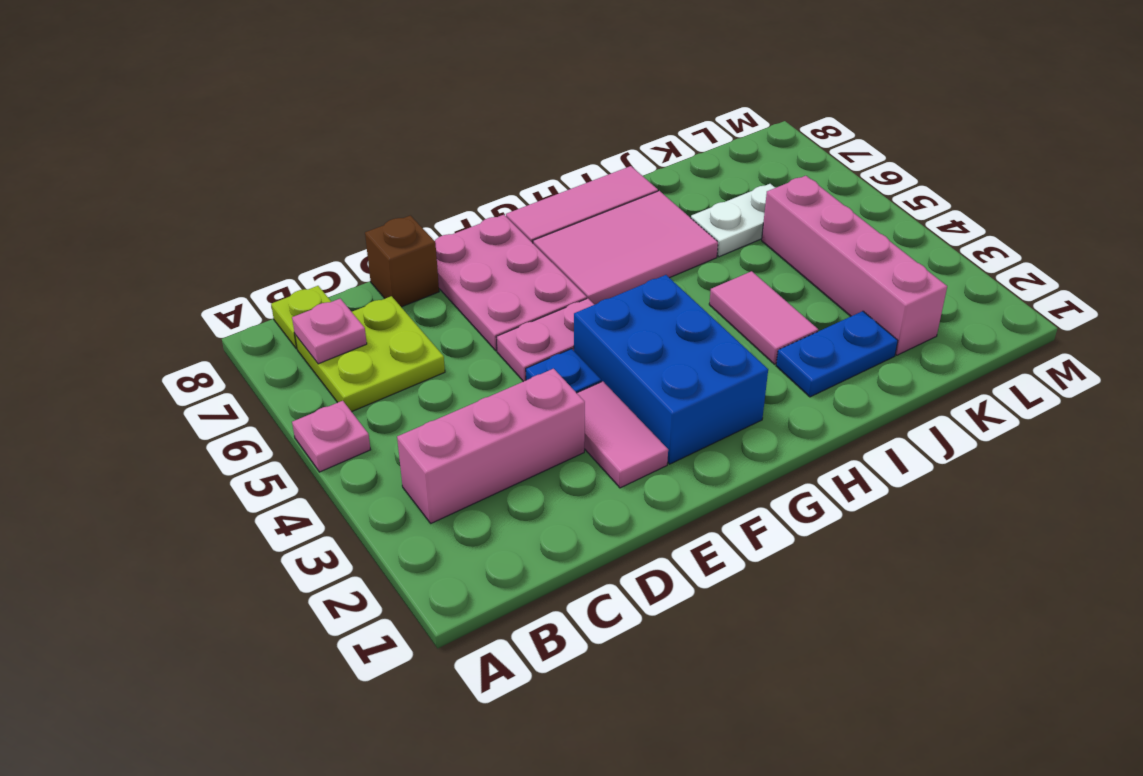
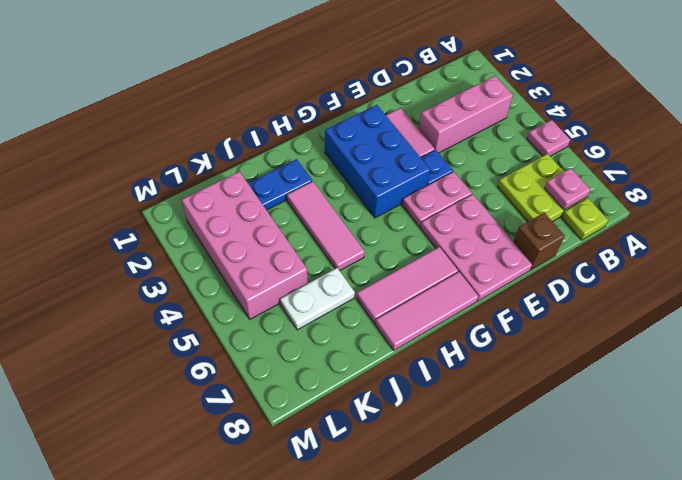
pink tile G6:I7 level 1 -> pink tile G7:I7 level 1
pink tile I3:I4 level 1 -> pink tile I3:I5 level 1
pink brick K2:K5 level 1 -> pink brick K2:L5 level 1

